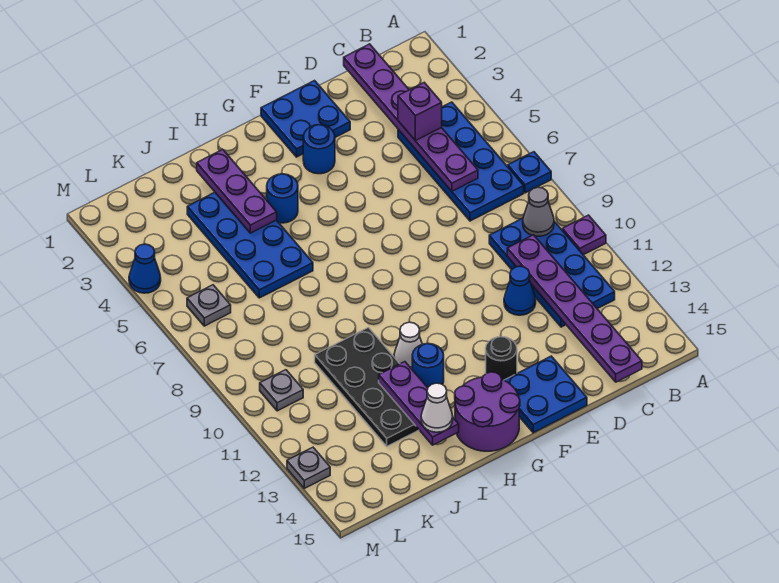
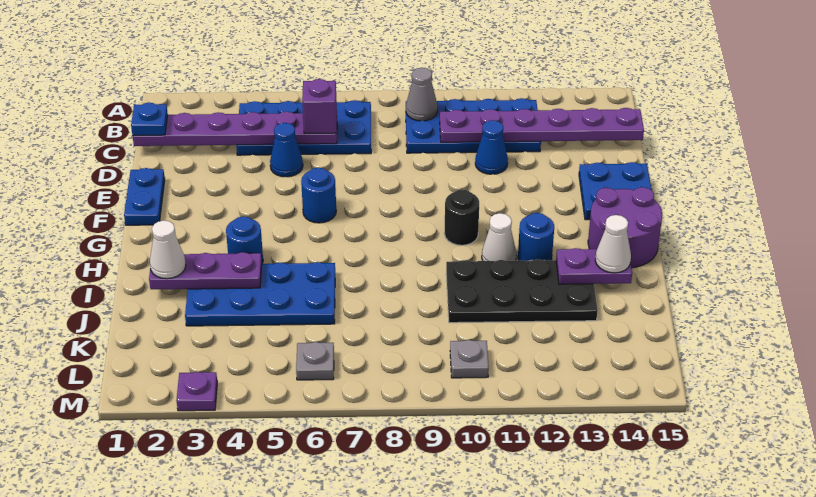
blue plate A7 level 1 -> blue plate C1 level 3
purple plate A10 level 1 -> purple plate M3 level 1
purple brick C4 level 3 -> purple brick C6 level 3
blue plate E1:F2 level 1 -> blue plate E1:F1 level 1
blue round brick F3 level 1 -> blue round brick F6 level 1
black round brick F13 level 1 -> black round brick G10 level 1
none -> white cone I2 level 3
purple plate I12:I14 level 2 -> purple plate I13:I14 level 2
blue cone M4 level 1 -> blue cone D5 level 1
grey plate M13 level 1 -> none

